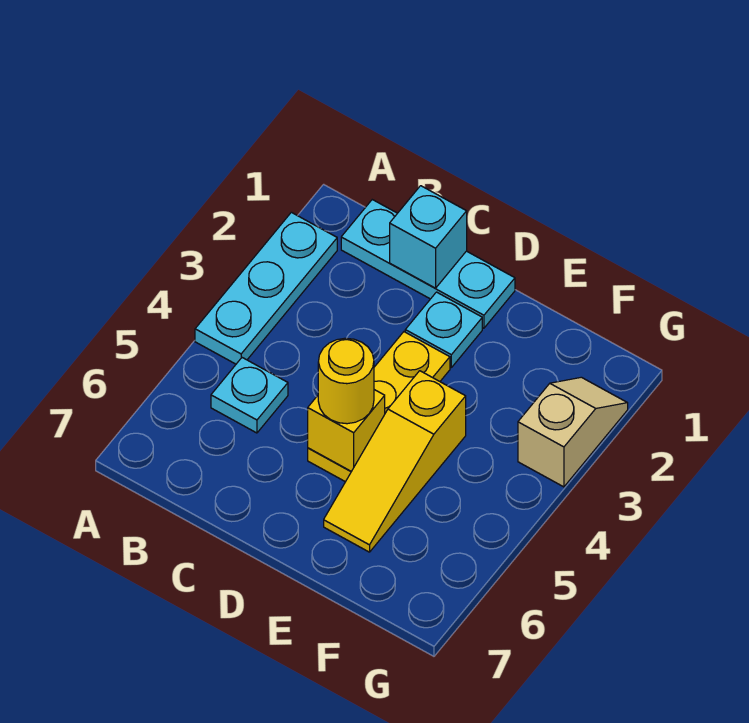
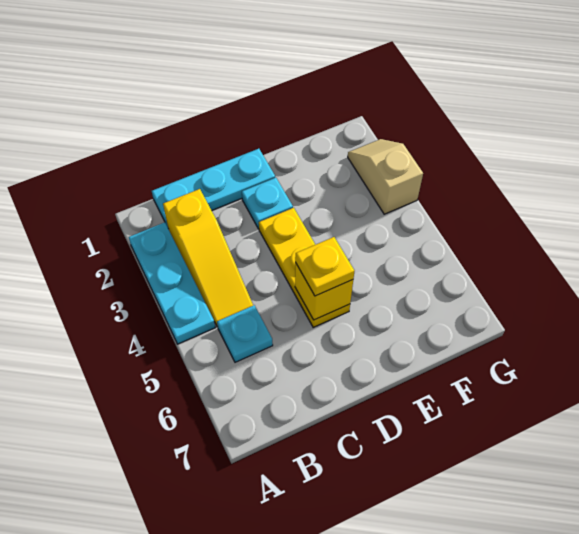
cyan brick C1 level 2 -> none
yellow round brick D5 level 3 -> yellow plate D5 level 3
yellow slope E4:E6 level 1 top 4 -> yellow slope B2:B4 level 1 top 2

